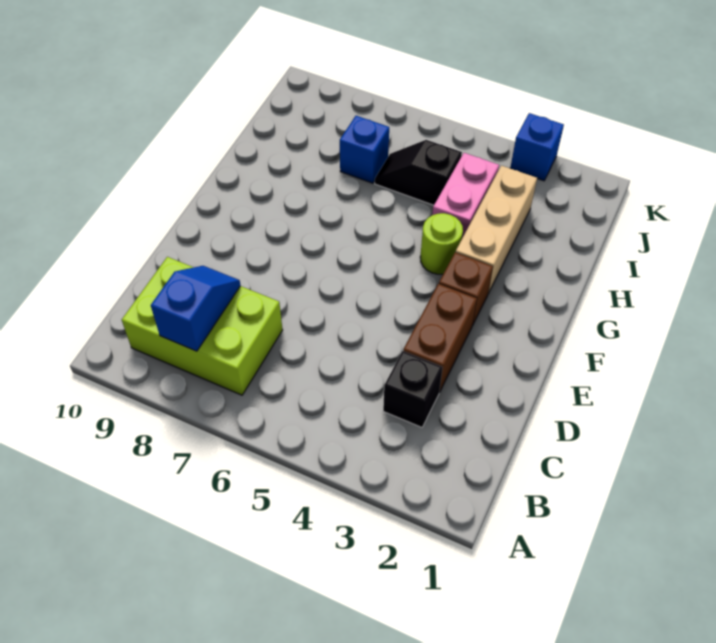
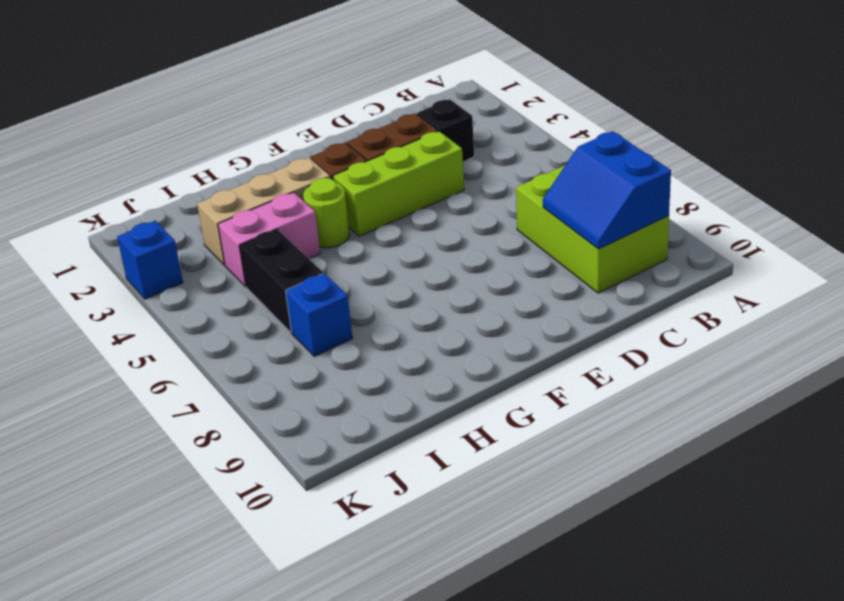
blue slope B8:C8 level 2 top B -> blue slope B8:C9 level 2 top B
none -> lime brick D4:F4 level 1
black slope I5:I6 level 1 top 5 -> black brick I5:I6 level 1

